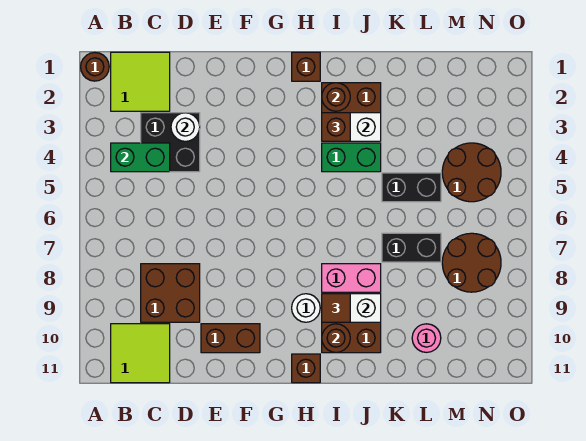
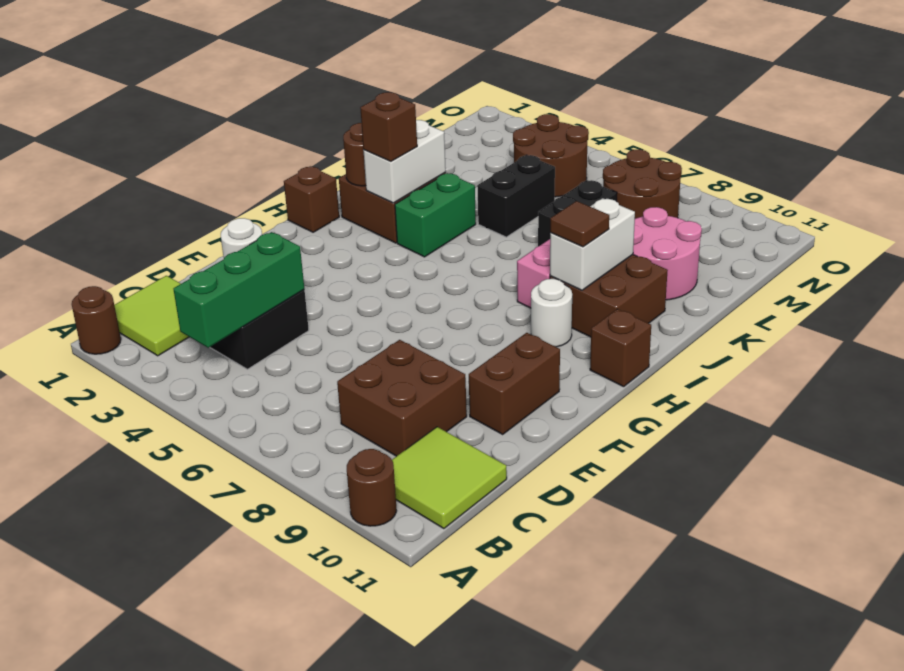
green brick B4:C4 level 2 -> green brick B4:D4 level 2
brown round brick I10 level 2 -> brown round brick A10 level 1
pink round brick L10 level 1 -> pink round brick K9:L10 level 1

